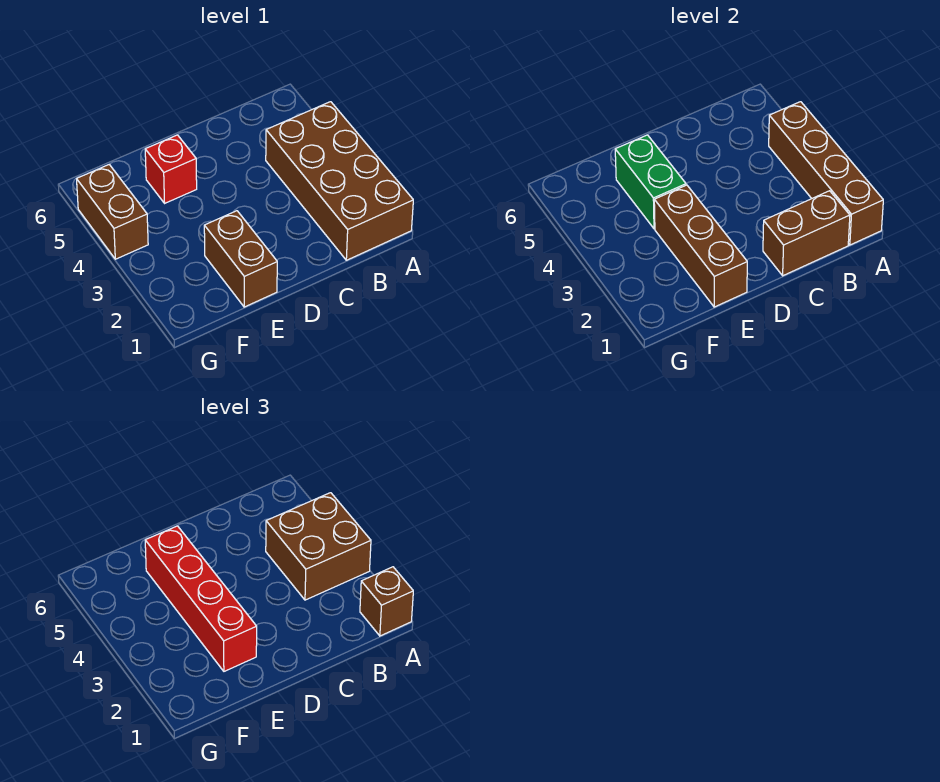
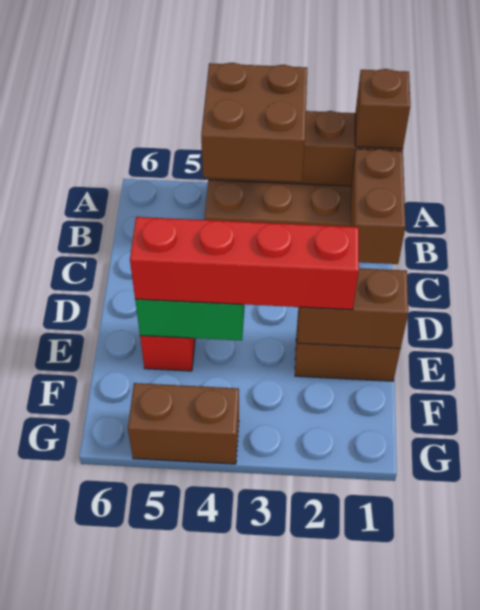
brown brick E1:E3 level 2 -> brown brick E1:E2 level 2

